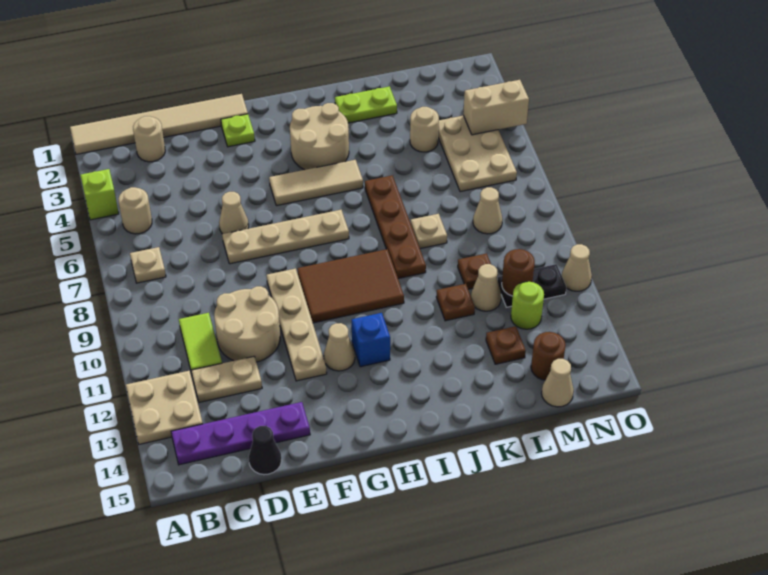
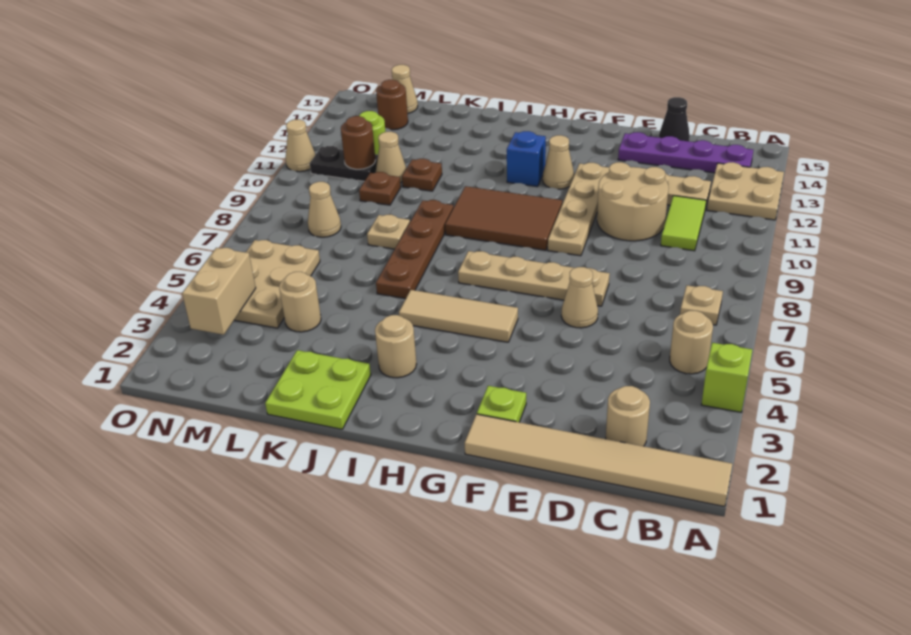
tan round brick H3:I4 level 1 -> tan round brick I3 level 1
lime plate J2:K2 level 1 -> lime plate J1:K2 level 1
brown plate L13 level 1 -> none
tan brick N4:O4 level 2 -> tan brick N3:N4 level 2

